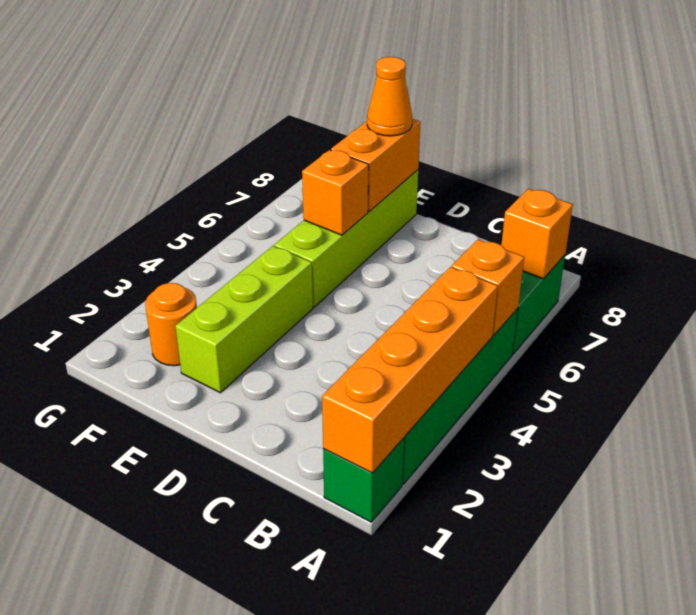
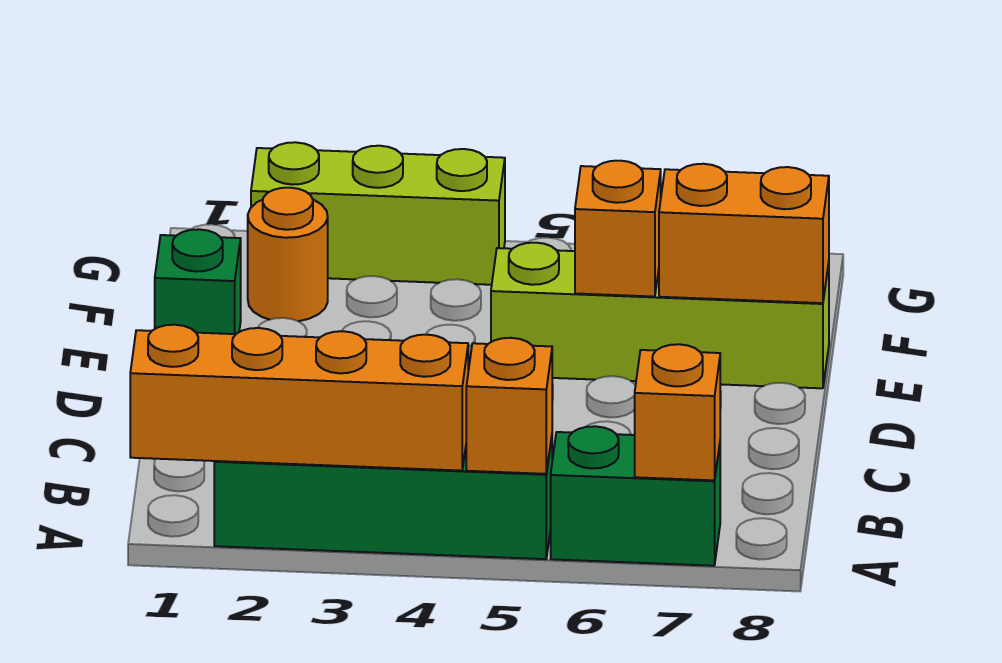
green brick A1 level 1 -> green brick E1 level 1
lime brick E2:E4 level 1 -> lime brick G2:G4 level 1
orange cone E8 level 3 -> none

